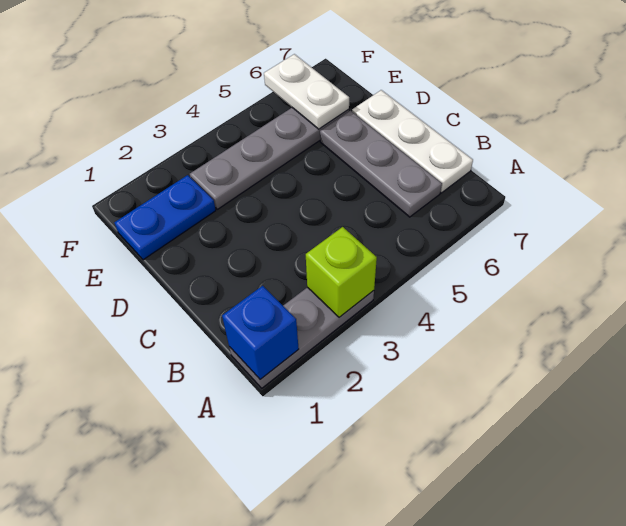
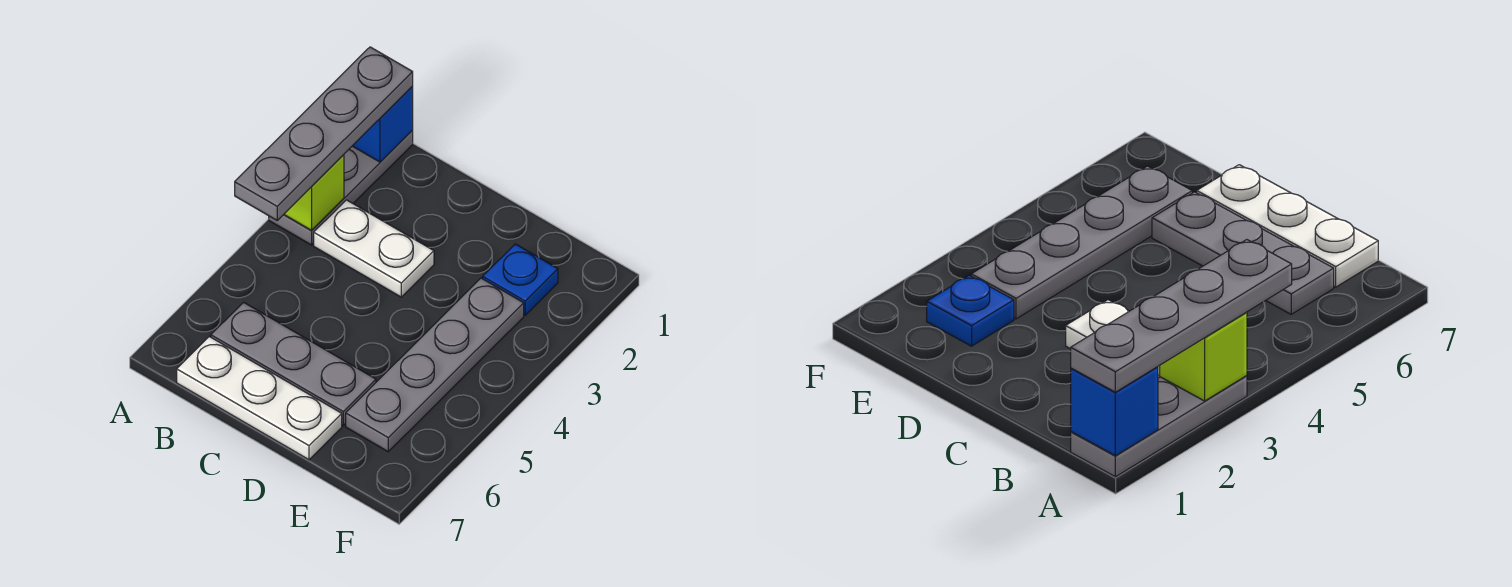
none -> grey plate A1:A4 level 3
blue plate E1:E2 level 1 -> blue plate E2 level 1
white plate E6:F6 level 2 -> white plate B3:C3 level 1

